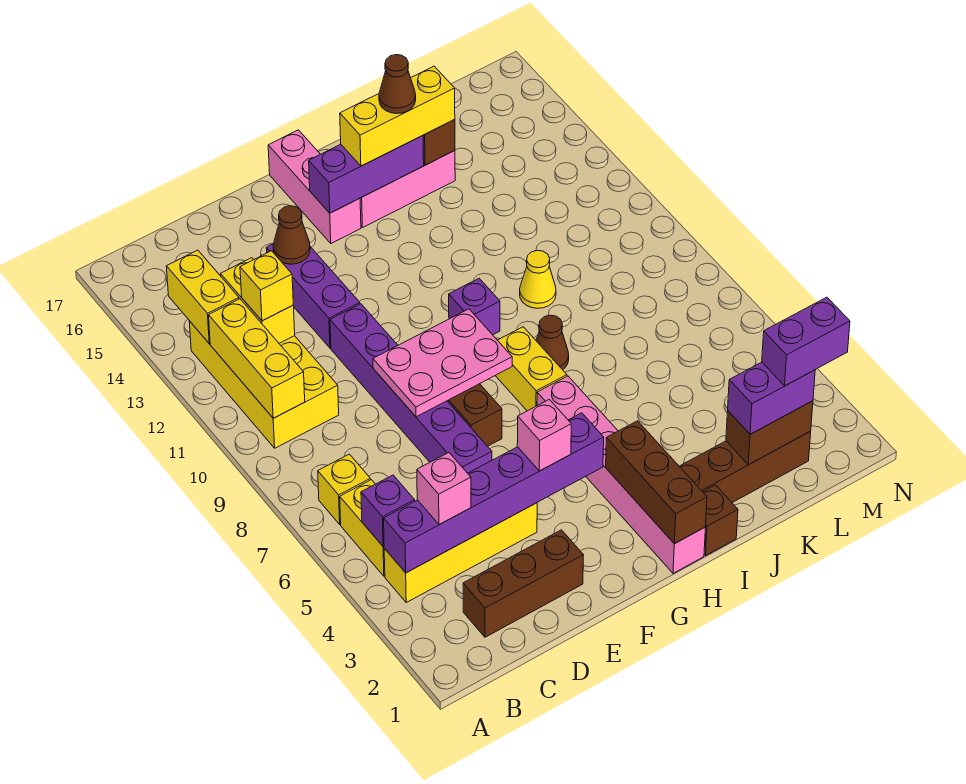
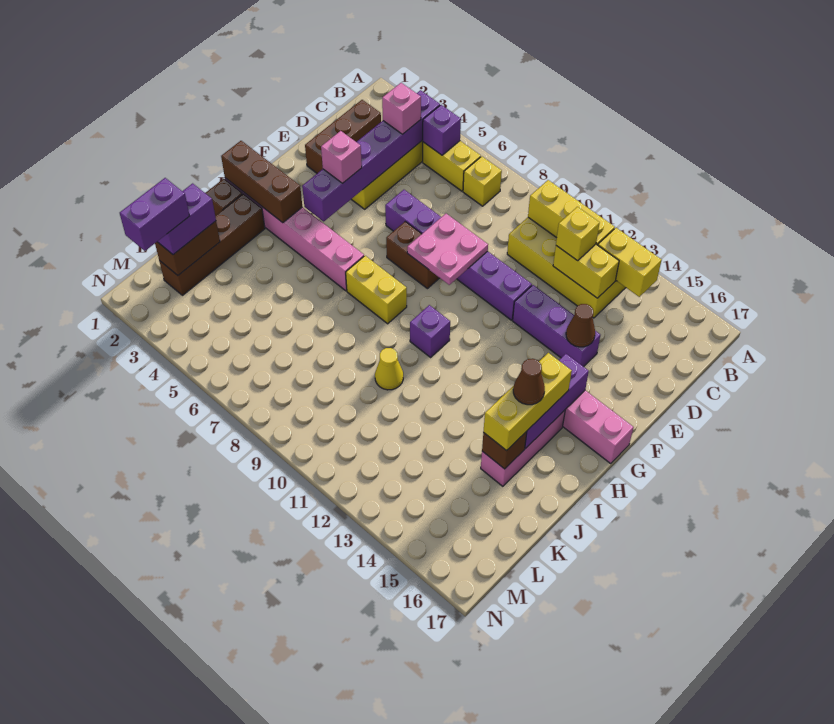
pink plate E8:G9 level 2 -> pink plate E8:F9 level 2
brown cone I8 level 1 -> none

